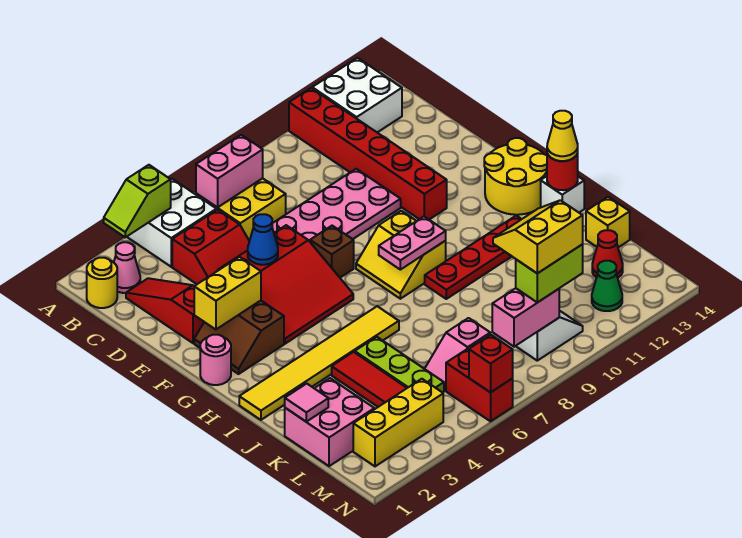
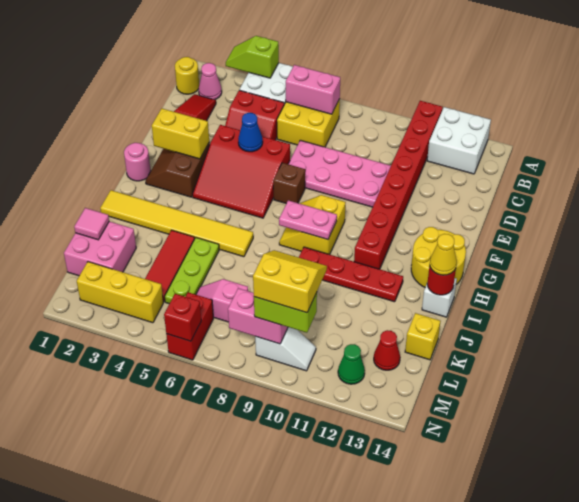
red brick A11:F11 level 1 -> red brick A11:H11 level 1

